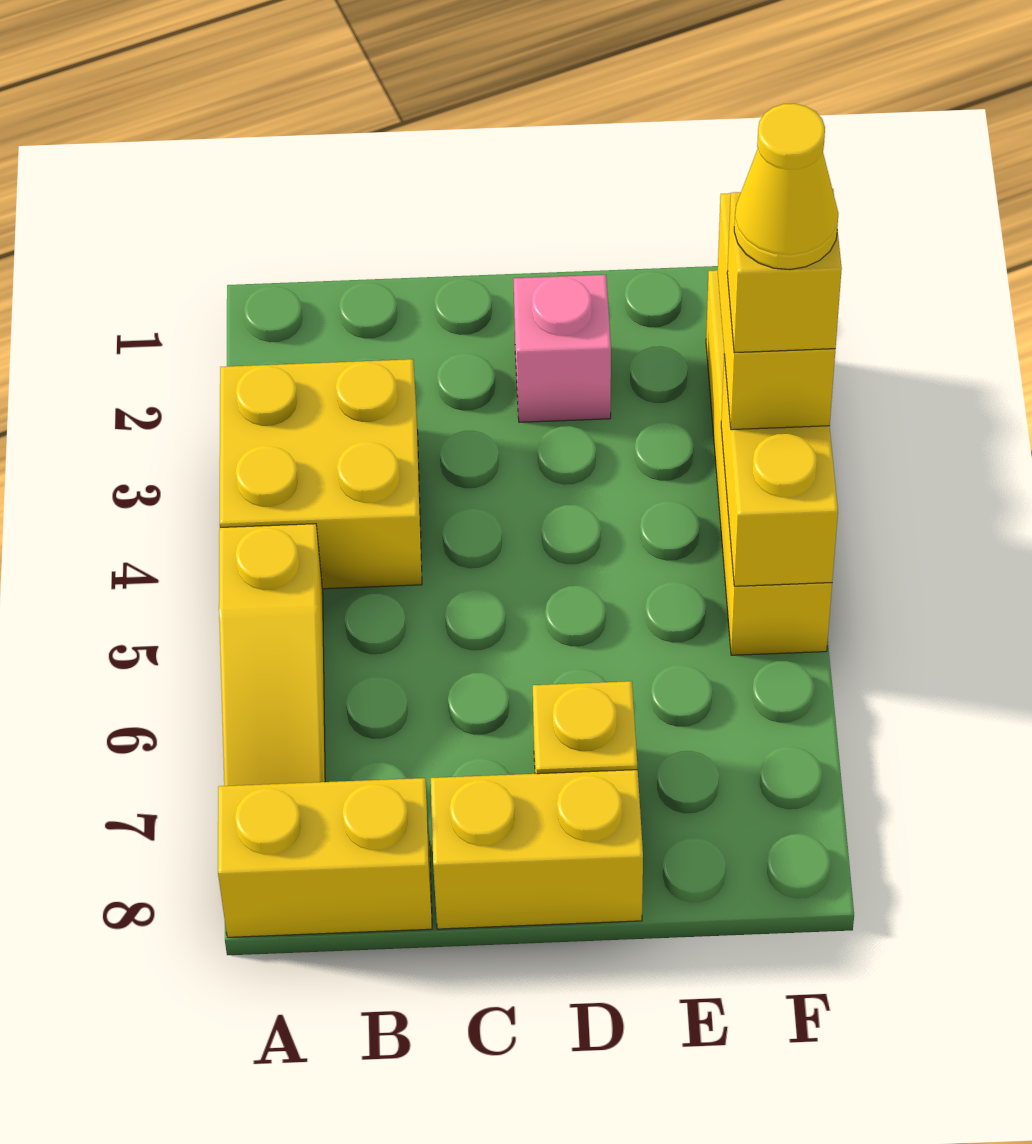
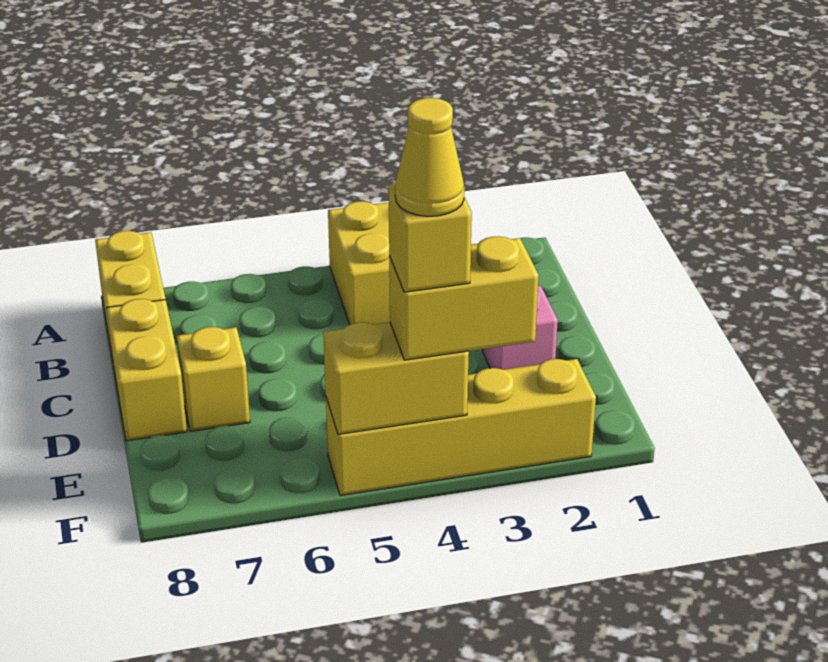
yellow slope A5:A7 level 1 top 5 -> none

